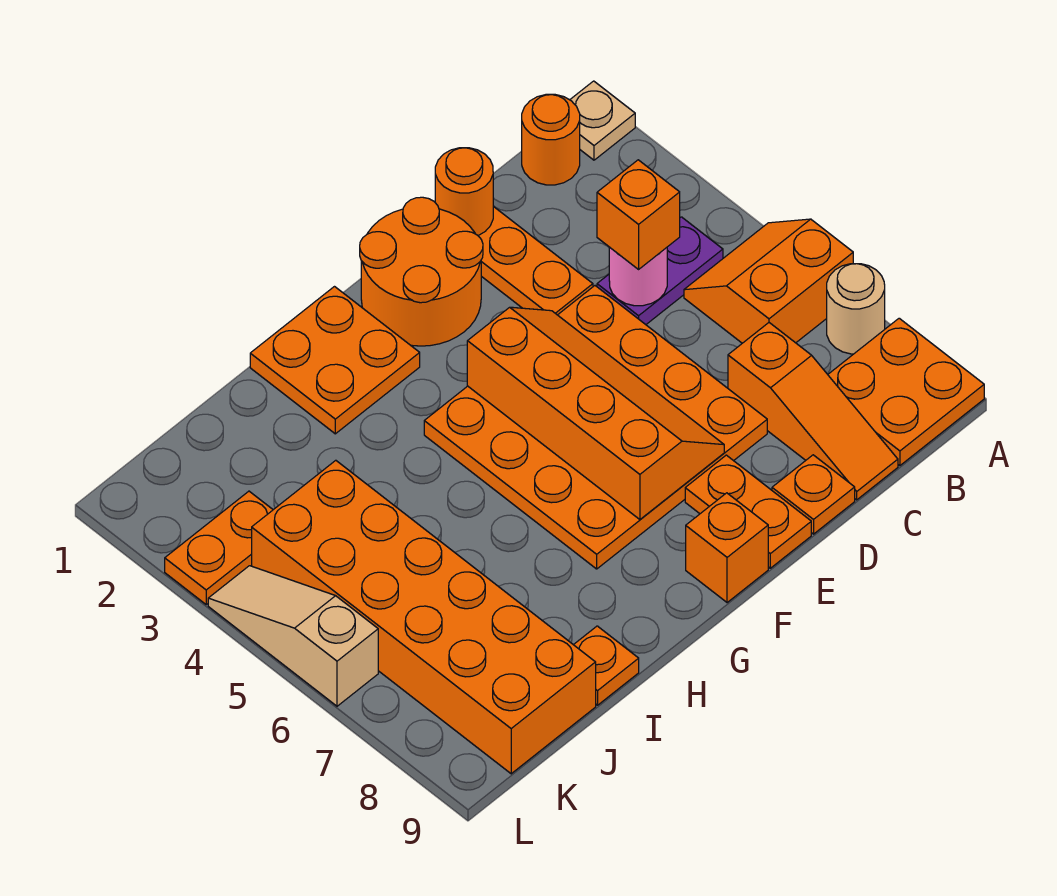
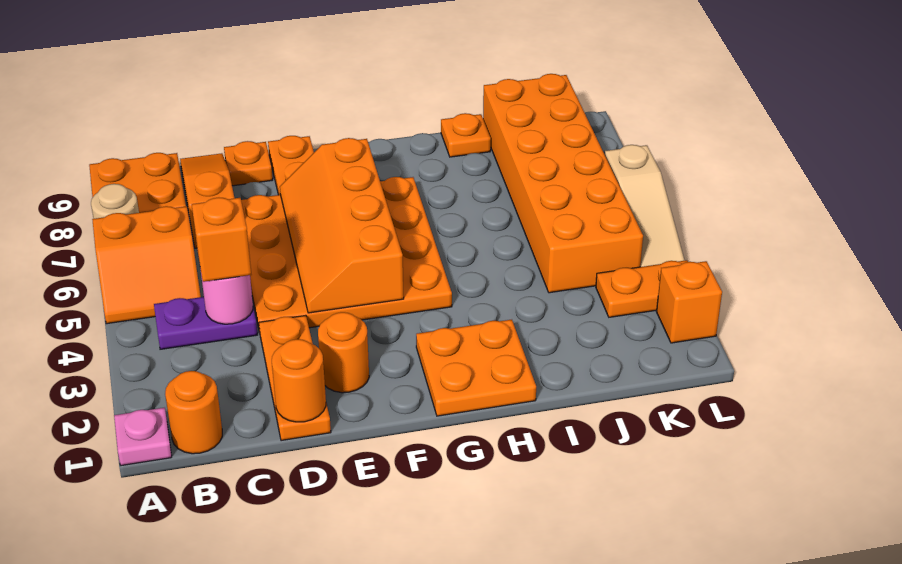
tan plate A1 level 1 -> pink plate A1 level 1
orange round brick E1:F2 level 1 -> orange round brick E2 level 1
orange brick F9 level 1 -> orange brick L2 level 1

